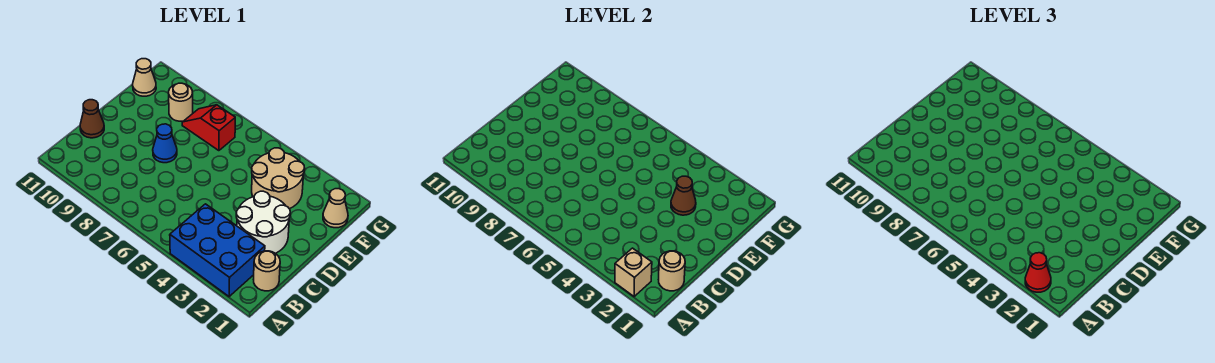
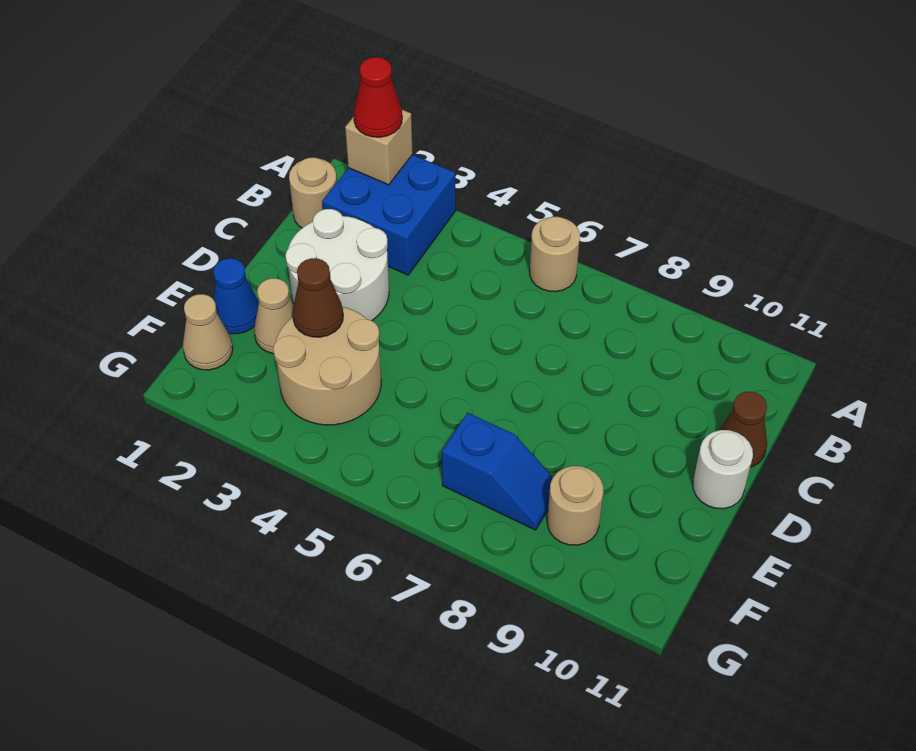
blue brick A2:B4 level 1 -> blue brick A2:B3 level 1
tan round brick B1 level 2 -> tan round brick A6 level 1
blue cone D8 level 1 -> blue cone E1 level 1
none -> white round brick D11 level 1
red slope F7:F8 level 1 top 7 -> blue slope F7:F8 level 1 top 7
tan cone F11 level 1 -> tan cone E2 level 1

